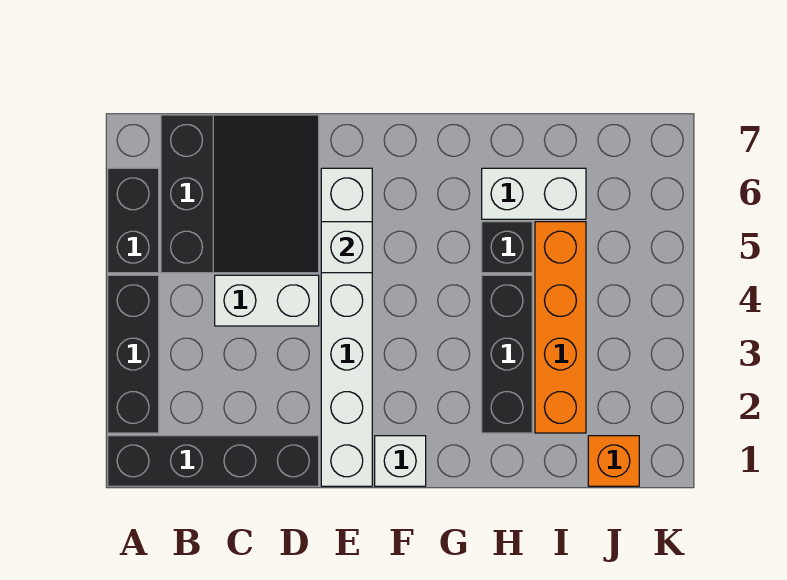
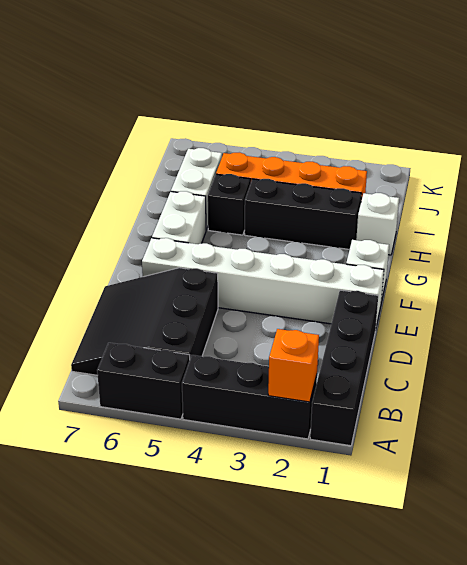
black slope B5:D7 level 1 top B -> black slope B5:D7 level 1 top 5
white brick C4:D4 level 1 -> white brick F6:G6 level 1
white brick E5 level 2 -> white brick H1 level 1
orange brick J1 level 1 -> orange brick A2 level 2

